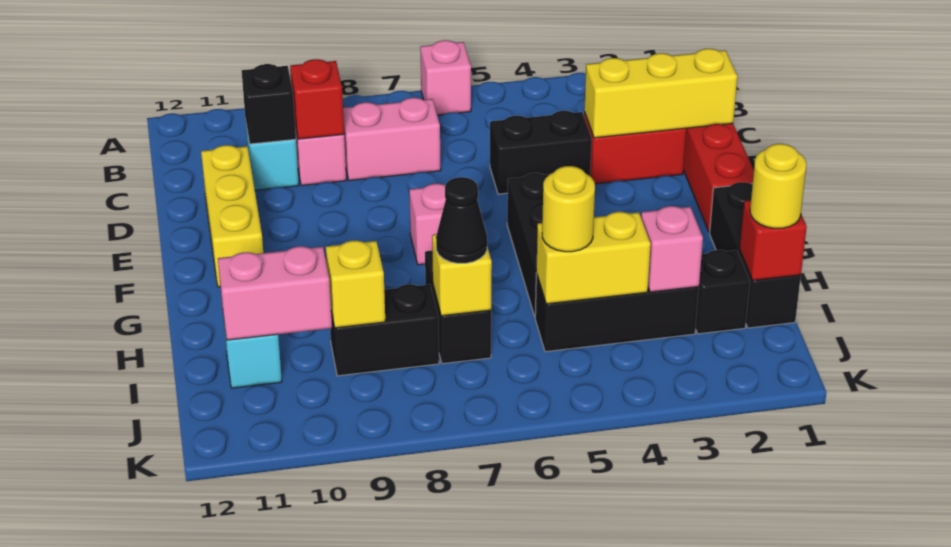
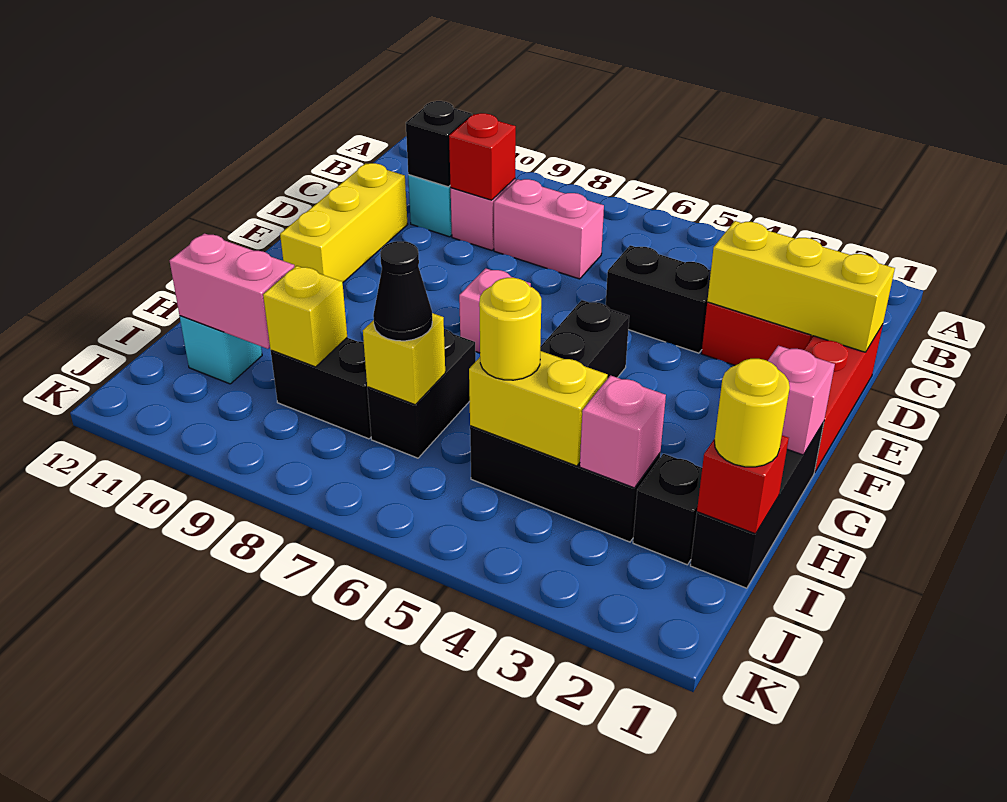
pink brick A6 level 1 -> pink brick G1 level 2

